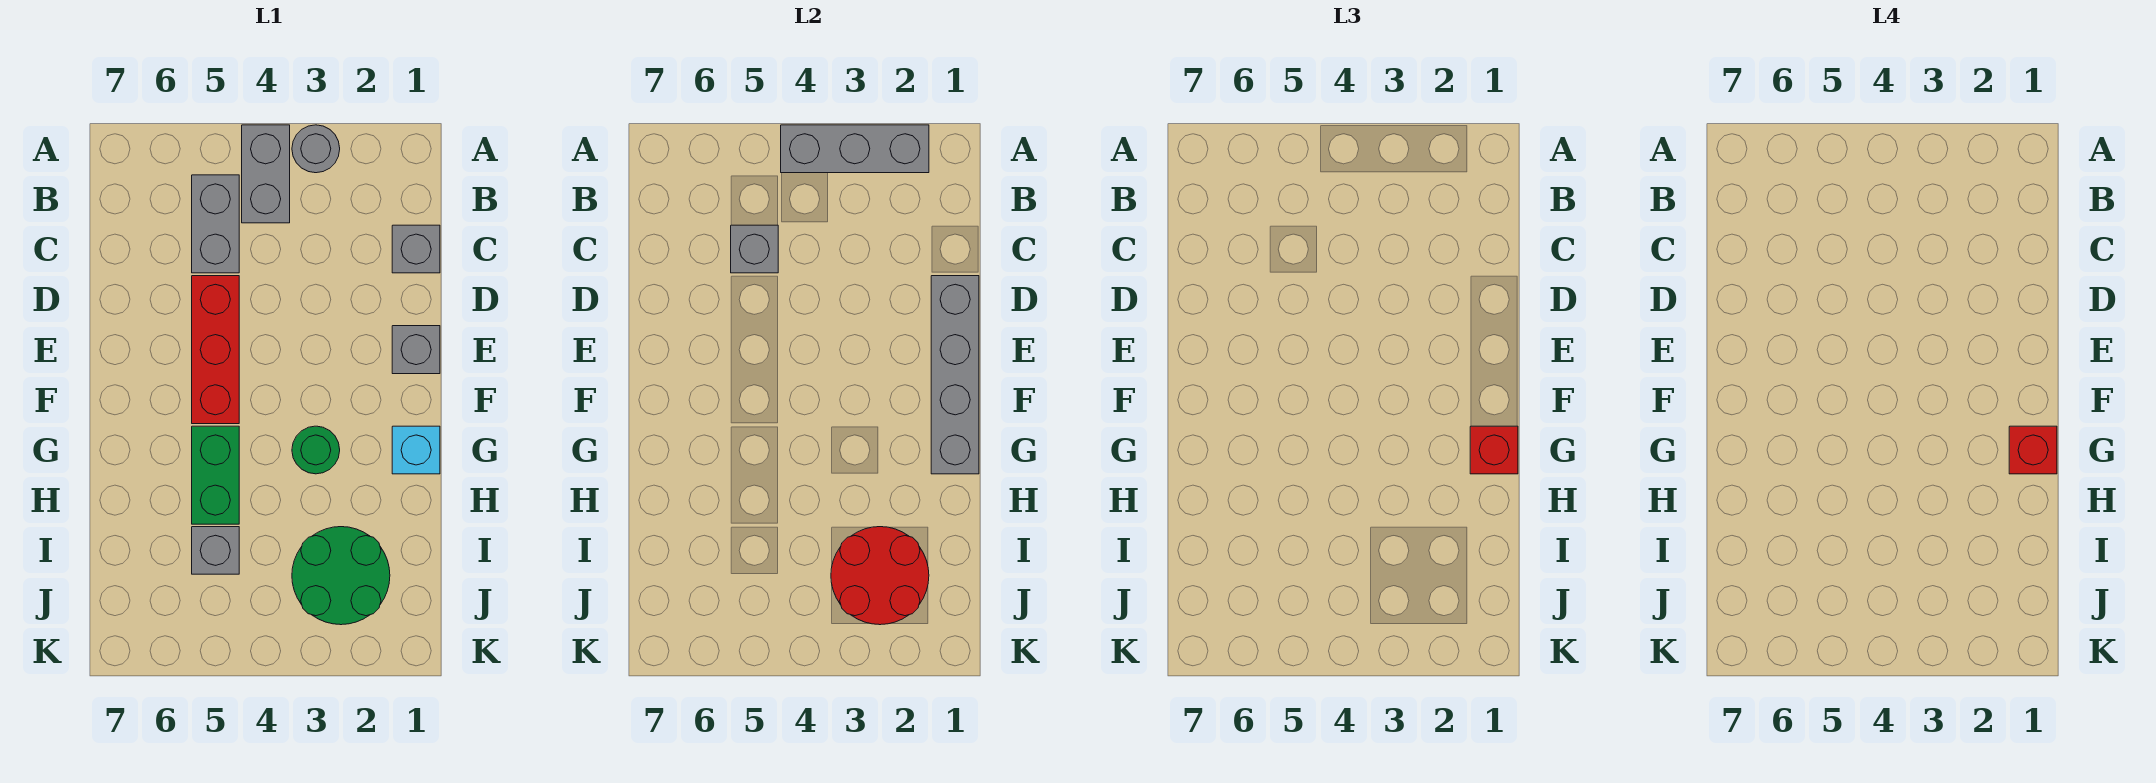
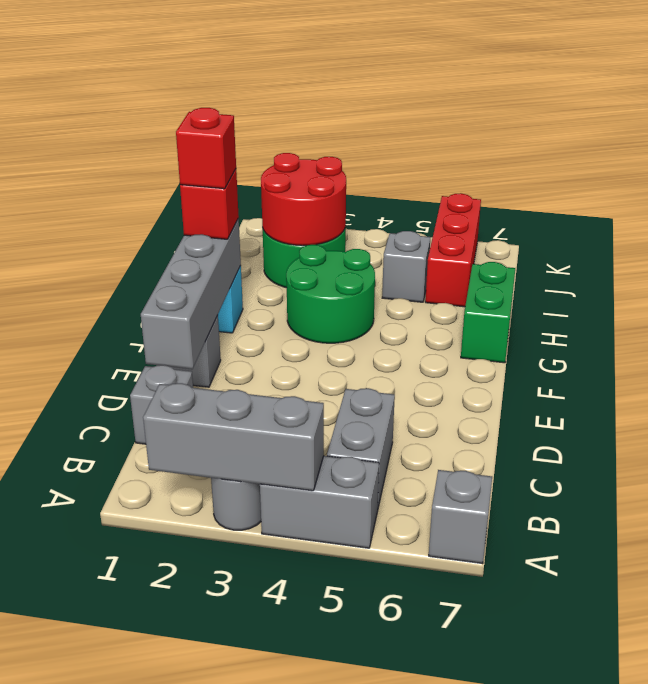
grey brick A4:B4 level 1 -> grey brick A4:A5 level 1
grey brick C5 level 2 -> grey brick A7 level 1
red brick D5:F5 level 1 -> red brick I6:K6 level 1
green round brick G3 level 1 -> green round brick G3:H4 level 1
green brick G5:H5 level 1 -> green brick G7:H7 level 1

